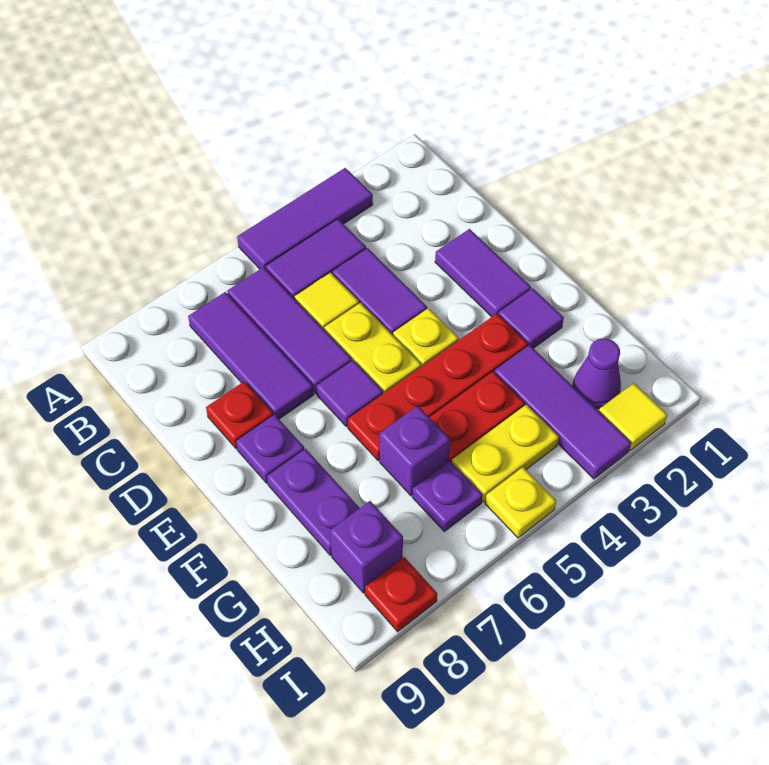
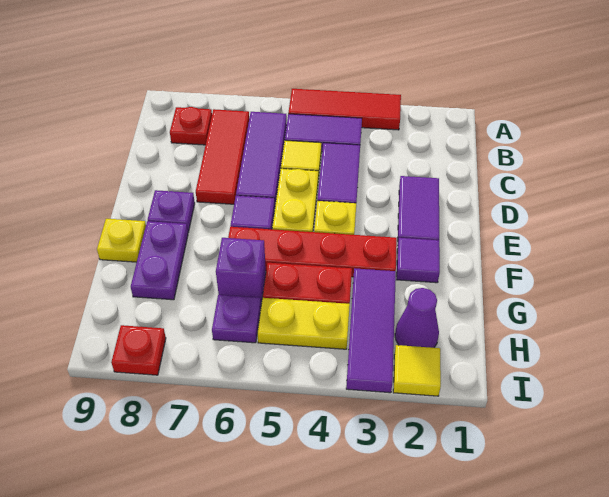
purple tile A3:A5 level 1 -> red tile A3:A5 level 1
purple tile B7:D7 level 1 -> red tile B7:D7 level 1
red plate D8 level 1 -> red plate B8 level 1
purple brick H8 level 1 -> none
yellow plate I5 level 1 -> yellow plate F9 level 1

